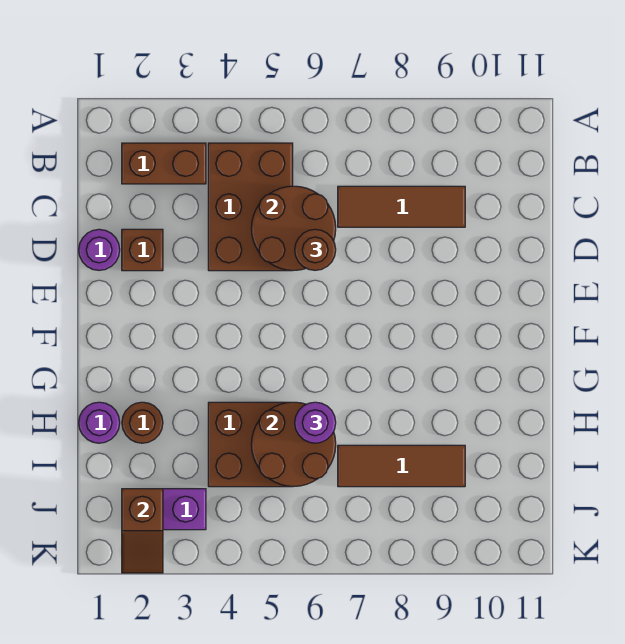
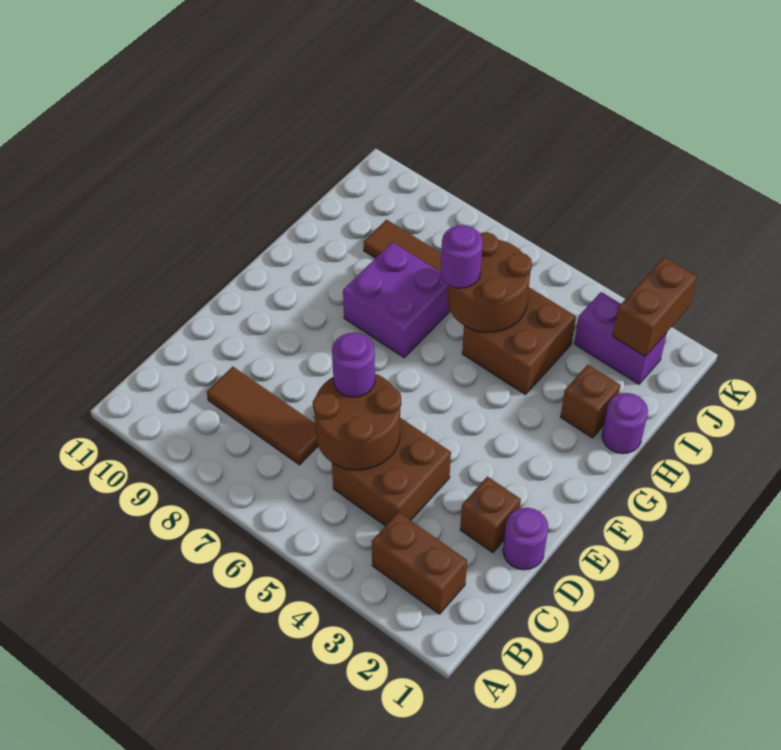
brown brick B4:D5 level 1 -> brown brick C4:D5 level 1
brown round brick D6 level 3 -> purple round brick D6 level 3
none -> purple brick G7:H8 level 1
brown round brick H2 level 1 -> brown brick H2 level 1
brown slope J2:K2 level 2 top J -> brown brick J2:K2 level 2

